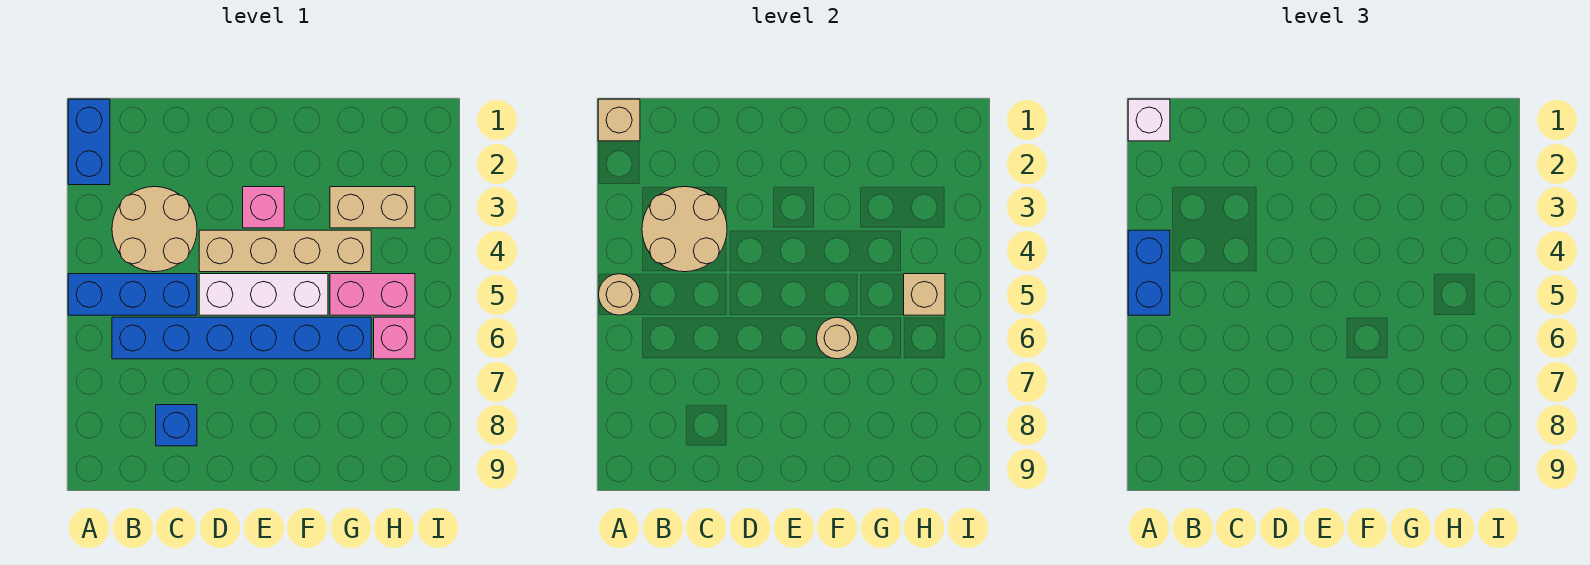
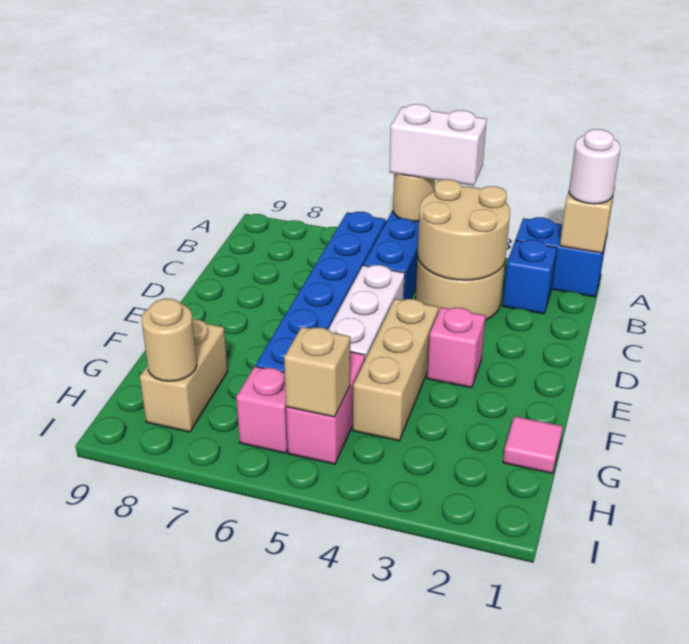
white brick A1 level 3 -> white round brick A1 level 3
blue brick A4:A5 level 3 -> white brick A4:A5 level 3
blue brick C8 level 1 -> blue brick B2 level 1
tan brick D4:G4 level 1 -> tan brick E4:G4 level 1
tan round brick F6 level 2 -> tan round brick H8 level 2
none -> pink tile G1 level 1
tan brick G3:H3 level 1 -> tan brick G8:H8 level 1

